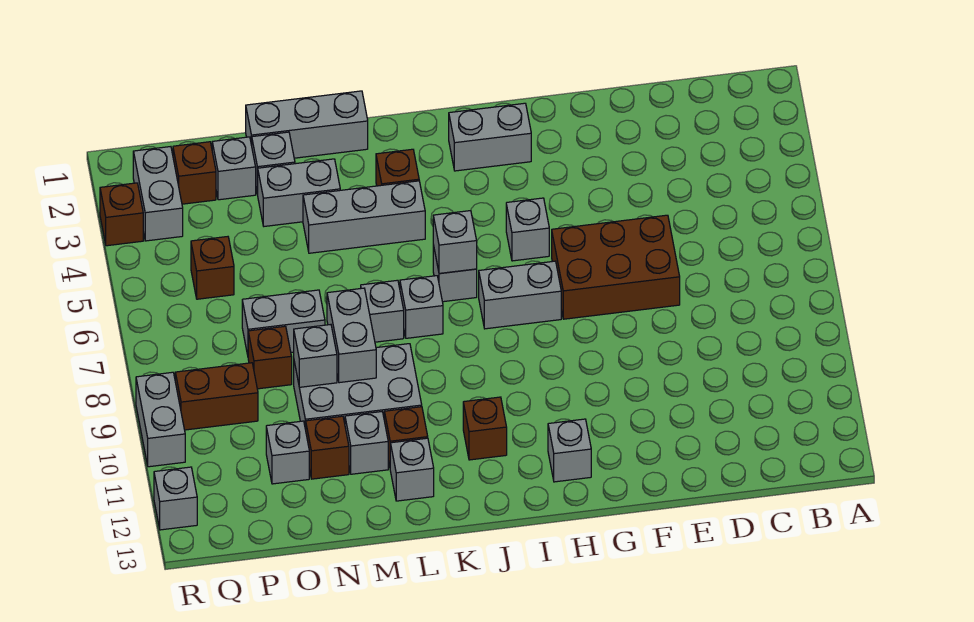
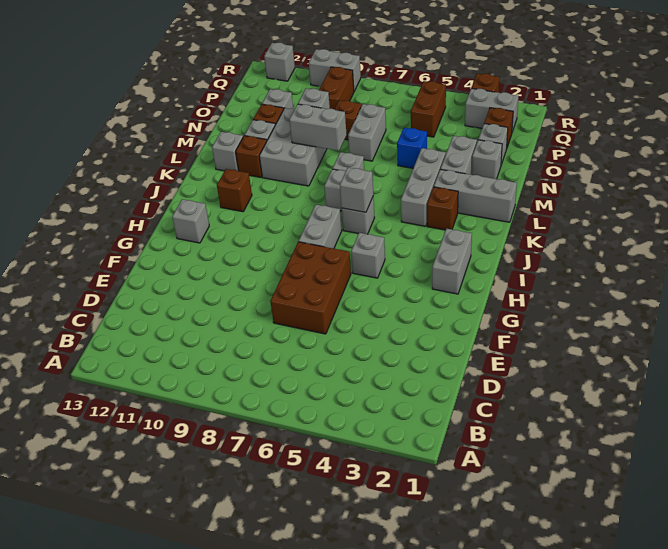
grey brick L1:N1 level 1 -> grey brick L1:L3 level 1
none -> blue brick N5 level 1
brown brick P5 level 1 -> brown brick P5:Q5 level 1

